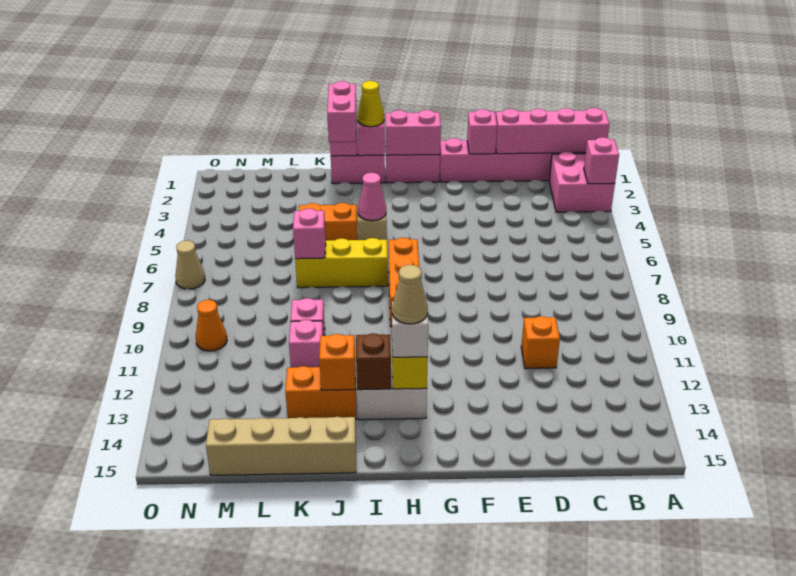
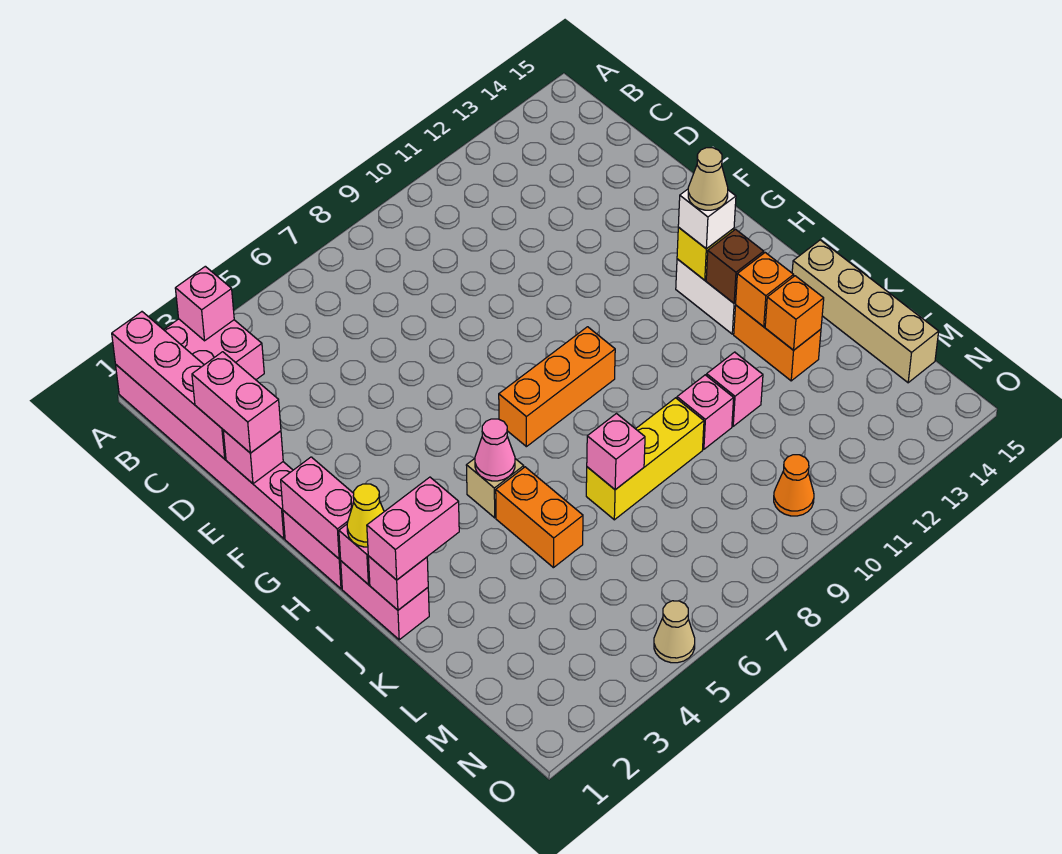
none -> pink brick D1:E1 level 3
orange brick D11 level 1 -> orange brick K13 level 2
yellow brick I7:K7 level 1 -> yellow brick K7:K9 level 1
tan cone O7 level 1 -> tan cone O5 level 1

